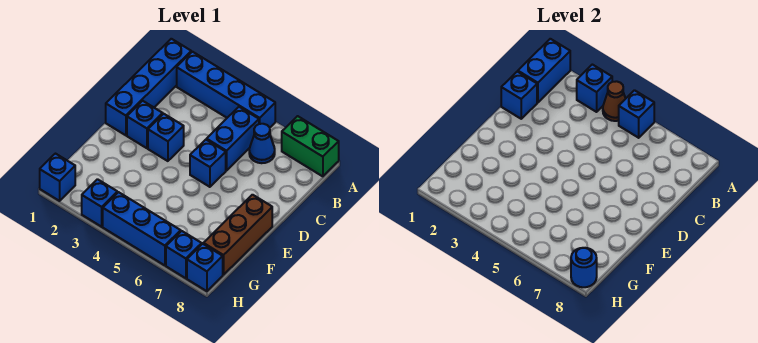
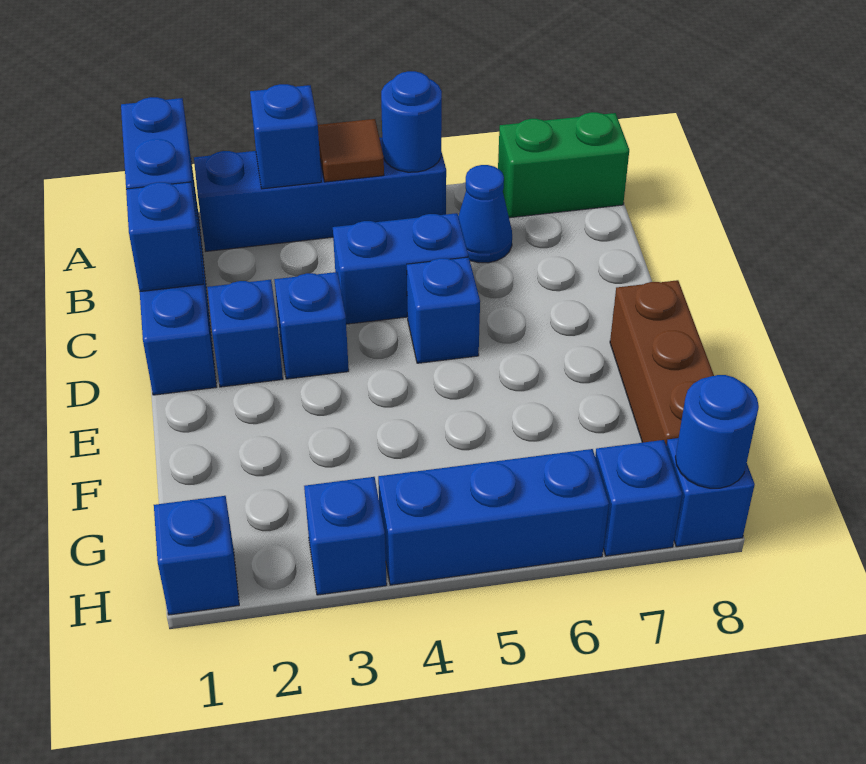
brown cone A4 level 2 -> brown tile A4 level 2
blue brick A5 level 2 -> blue round brick A5 level 2
blue brick B5:C5 level 1 -> blue brick C4:C5 level 1

